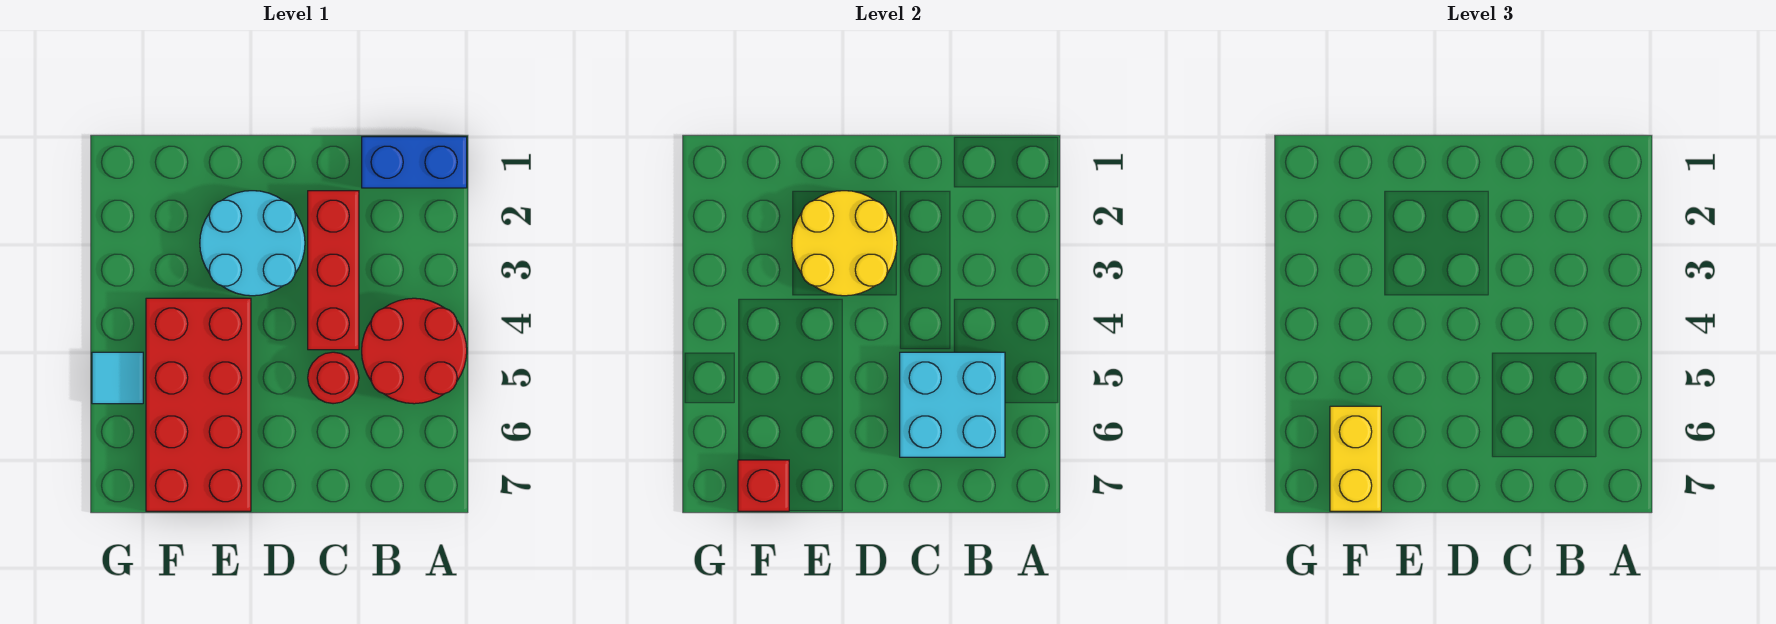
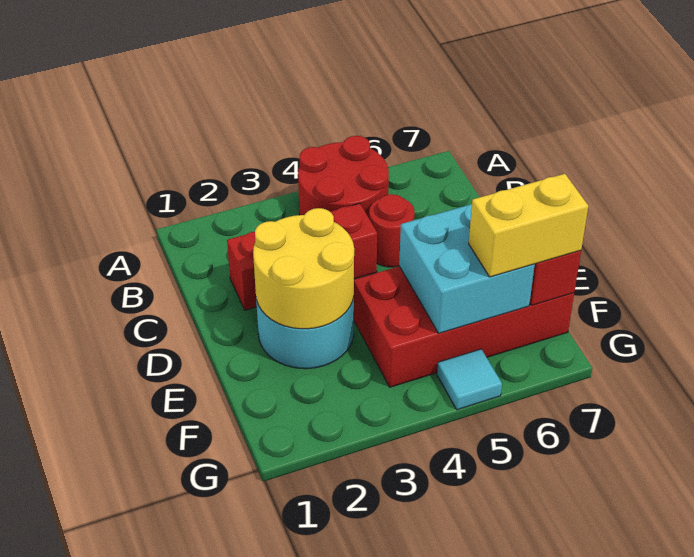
blue brick A1:B1 level 1 -> none
cyan brick B5:C6 level 2 -> cyan brick E5:F6 level 2

